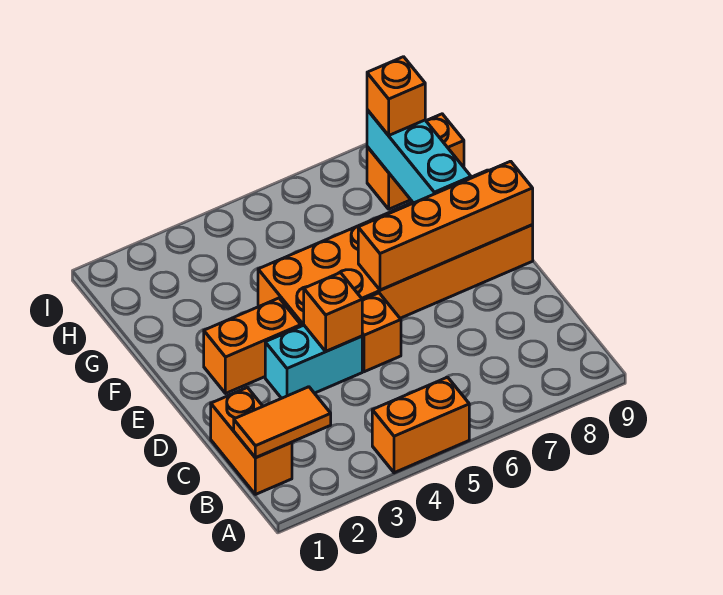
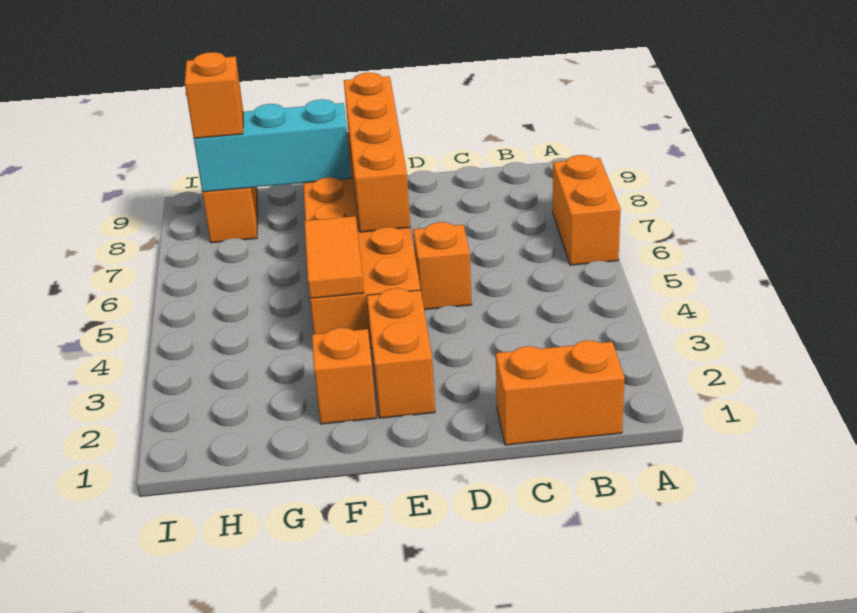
orange brick A4:A5 level 1 -> orange brick A6:A7 level 1
orange tile B1:B2 level 2 -> orange tile F4:F5 level 2
cyan brick D3:D4 level 1 -> none
orange brick D4 level 2 -> orange brick F2 level 1

